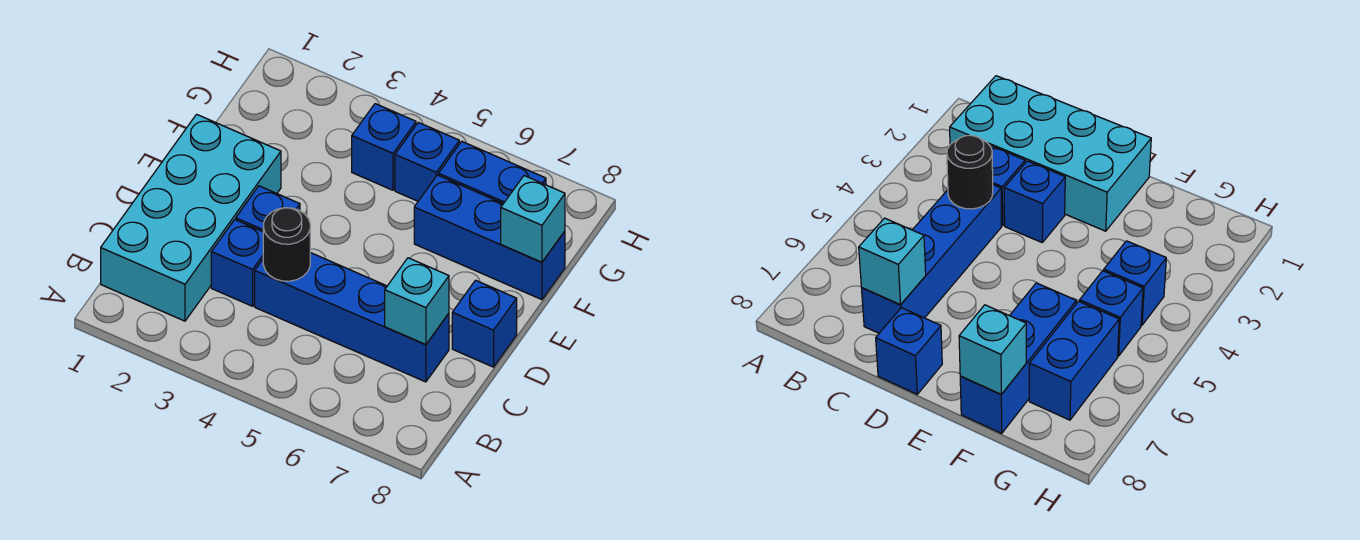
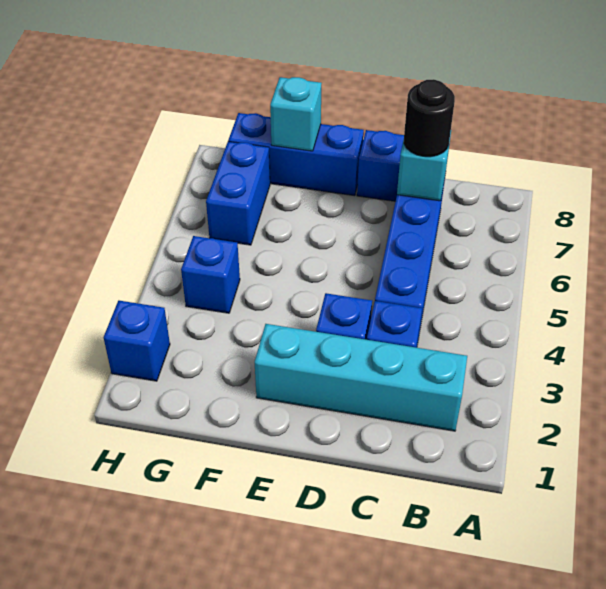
cyan brick B1:E2 level 1 -> cyan brick B2:E2 level 1
black round brick C4 level 2 -> black round brick C7 level 3
blue brick F6:F8 level 1 -> blue brick E8:G8 level 1
blue brick G5 level 1 -> blue brick H2 level 1

